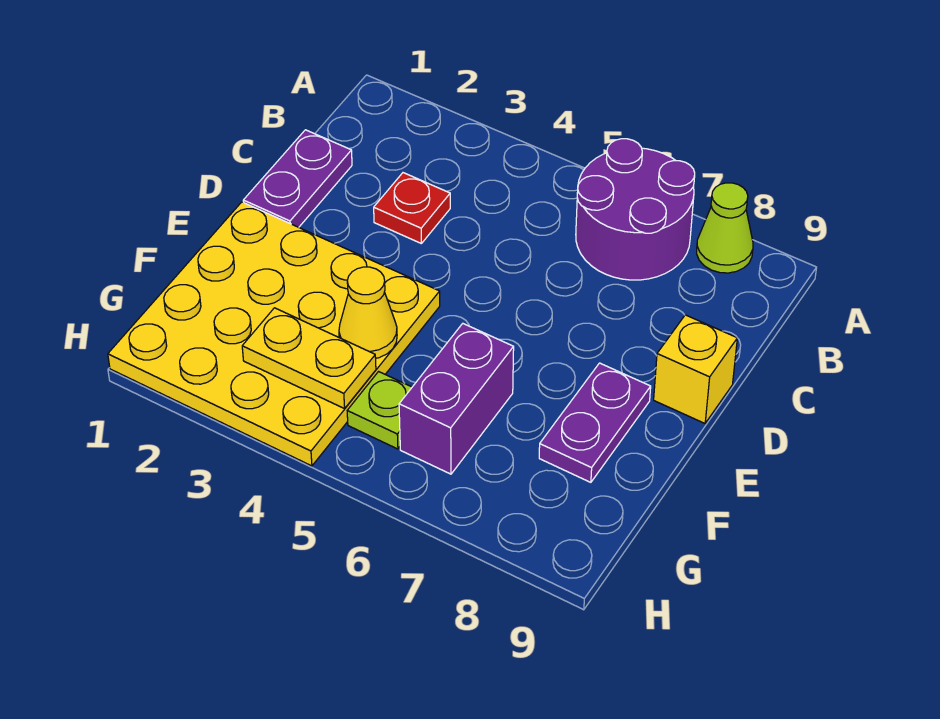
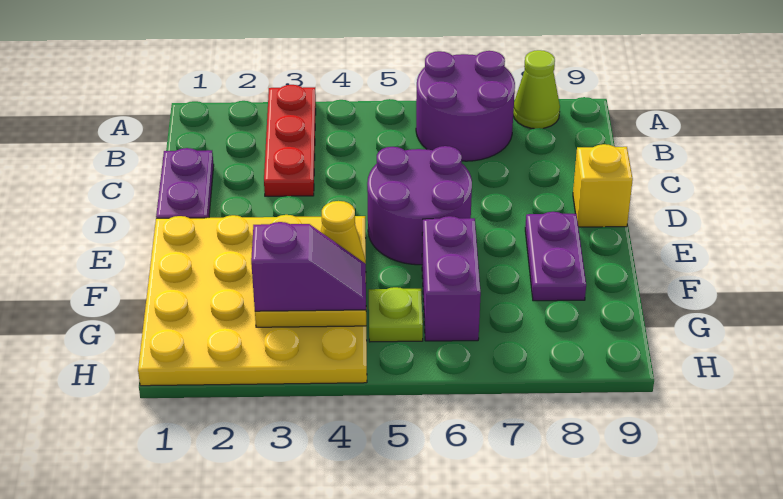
red plate C3 level 1 -> red plate A3:C3 level 1
none -> purple round brick D5:E6 level 1
none -> purple slope G3:G4 level 3 top 3

